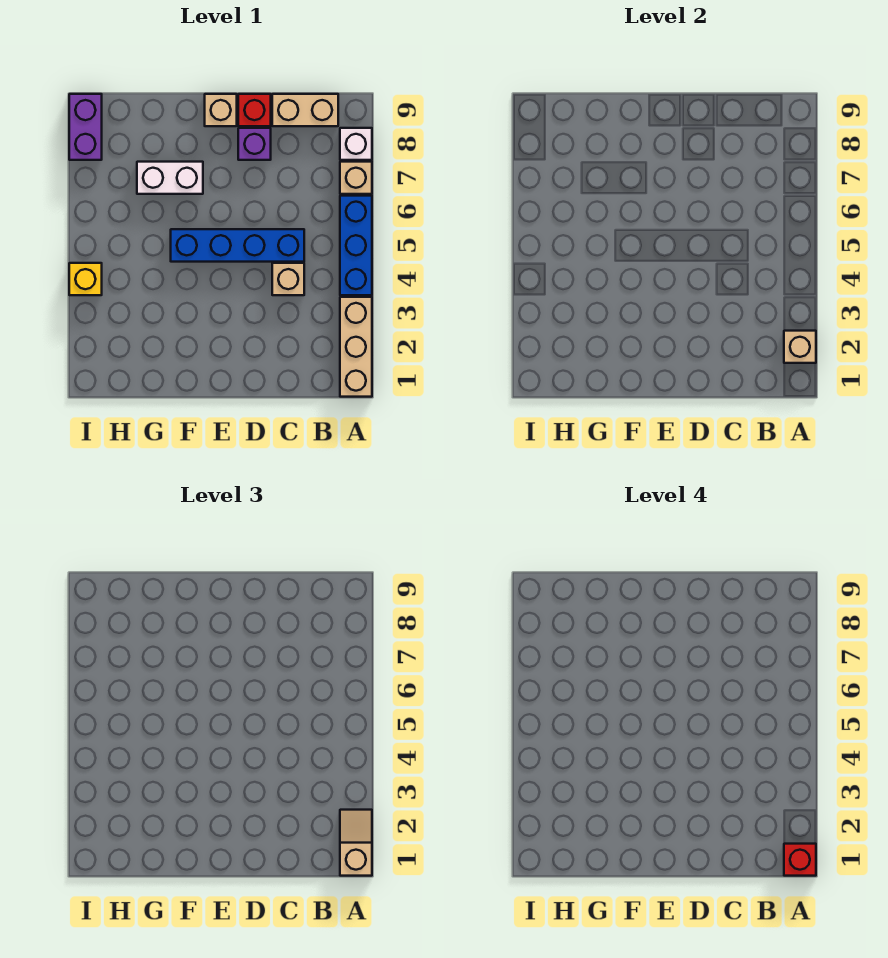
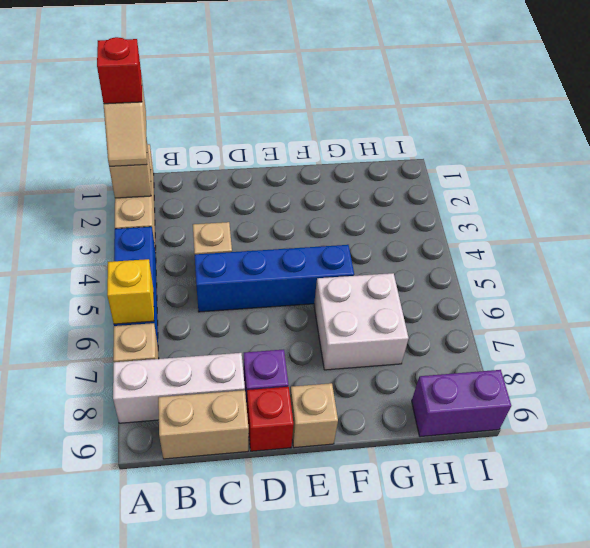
white brick A8 level 1 -> white brick A8:C8 level 1
white brick F7:G7 level 1 -> white brick F6:G7 level 1
yellow brick I4 level 1 -> yellow brick A6 level 2
purple brick I8:I9 level 1 -> purple brick H9:I9 level 1

